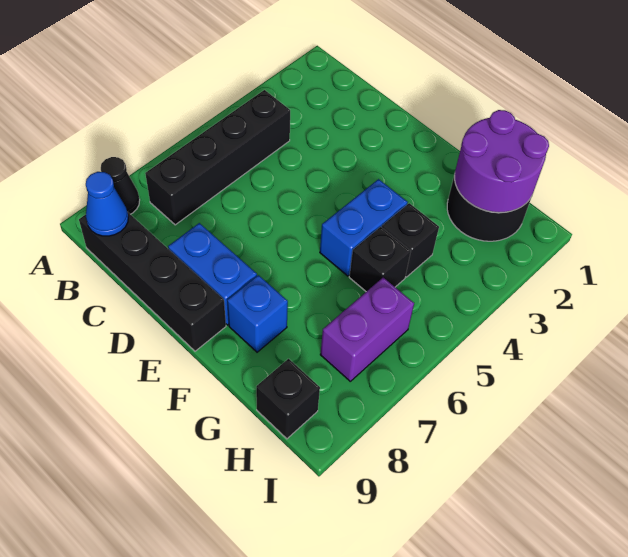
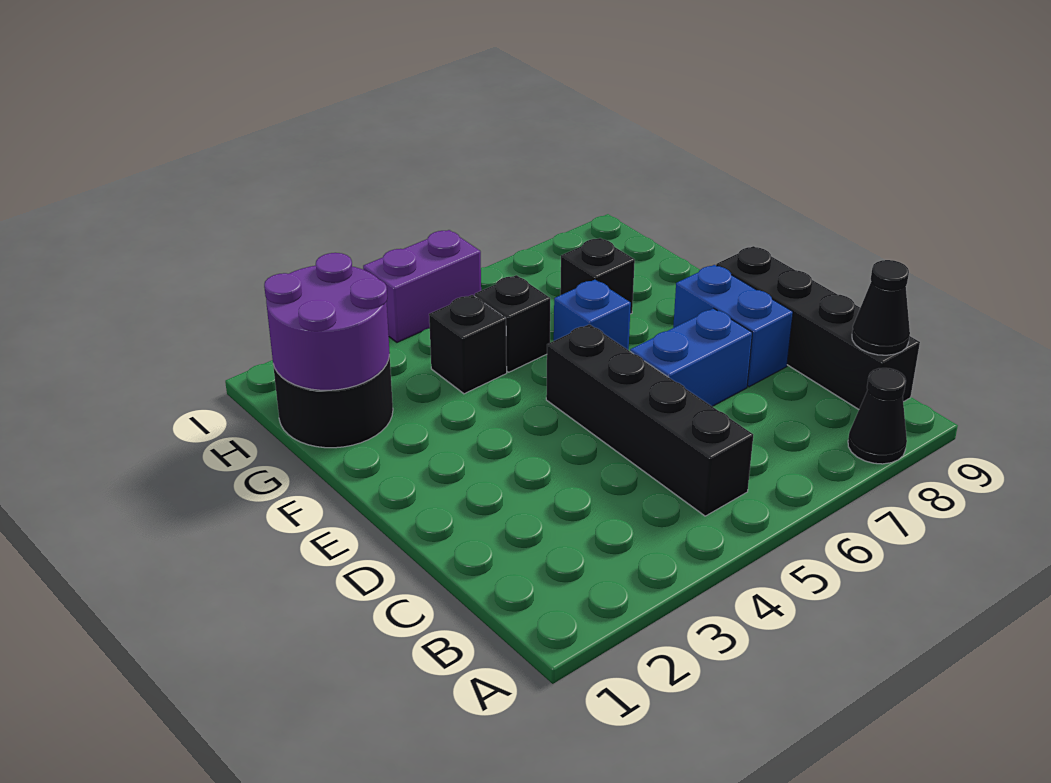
black brick B4:B7 level 1 -> black brick B5:E5 level 1
blue cone B9 level 2 -> black cone B9 level 2
blue brick F4:F5 level 1 -> blue brick D6:D7 level 1
blue brick F8 level 1 -> blue brick F6 level 1
purple brick H6:H7 level 1 -> purple brick I4:I5 level 1
black brick H9 level 1 -> black brick G7 level 1

